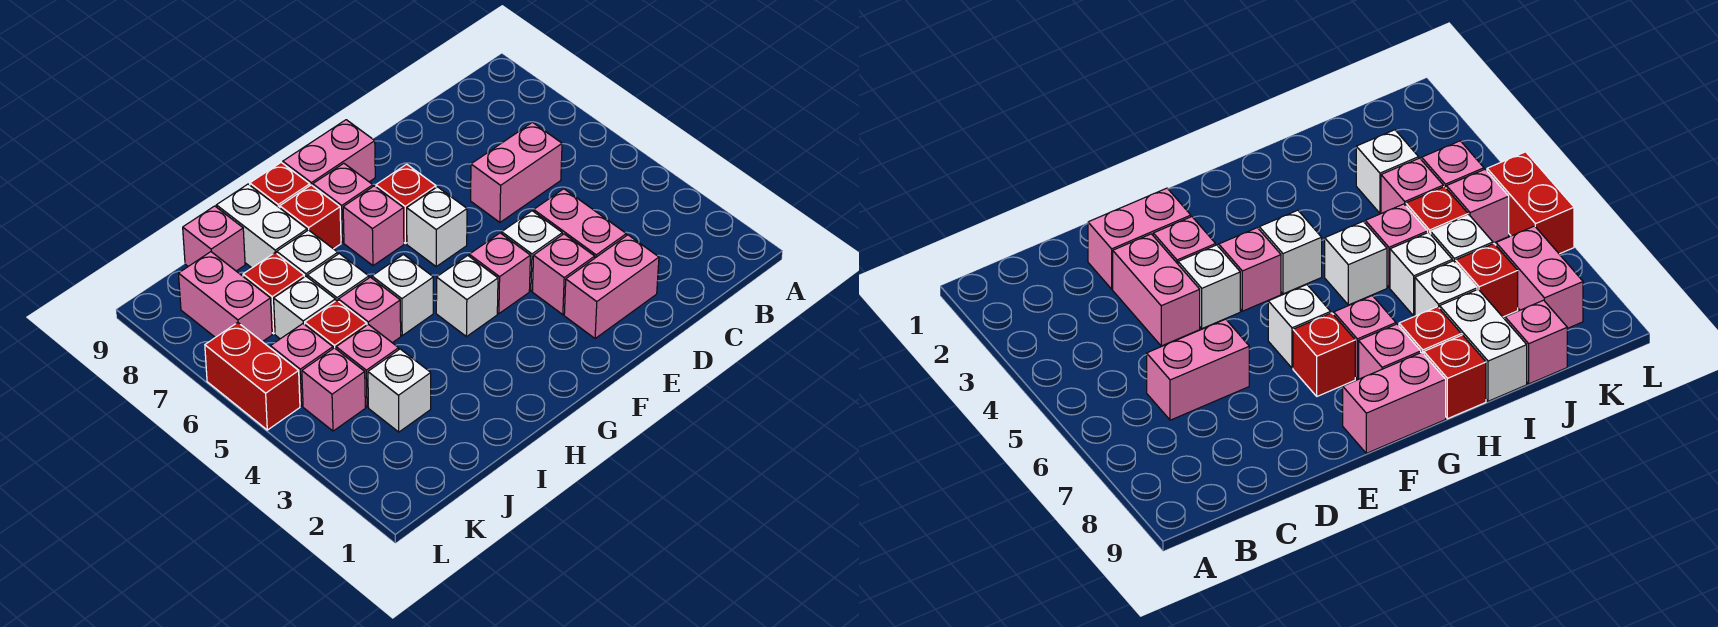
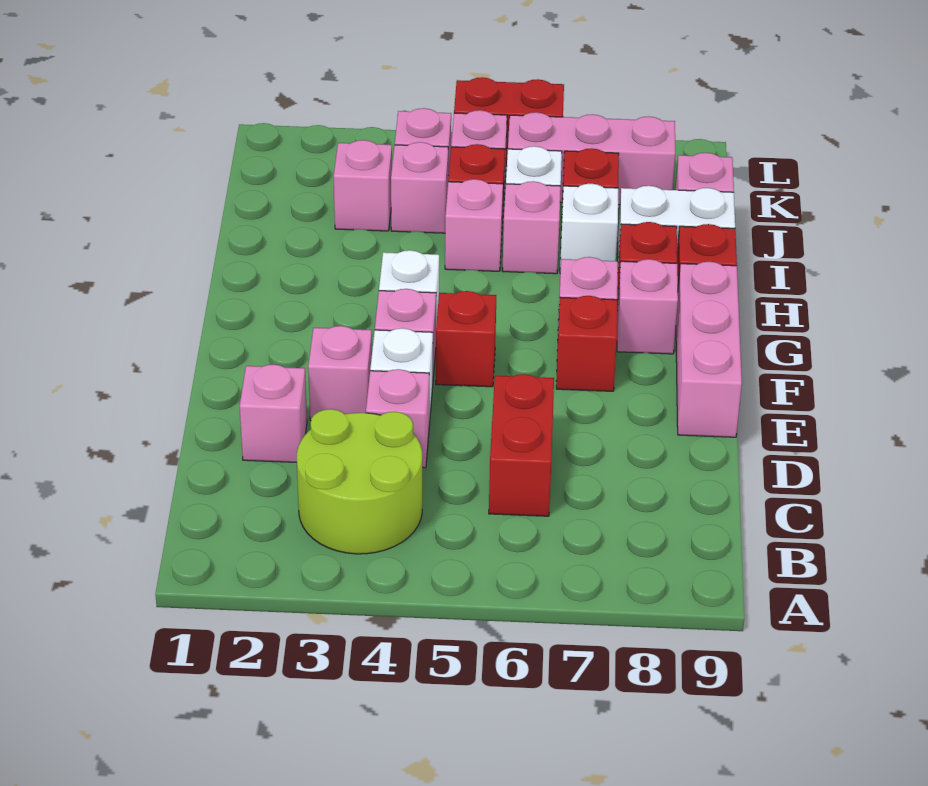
none -> lime round brick B3:C4 level 1
pink brick C6:D6 level 1 -> red brick C6:D6 level 1
pink brick D2:E2 level 1 -> pink brick D2 level 1
pink brick D3:D4 level 1 -> pink brick D4 level 1
none -> red brick F5 level 1
white brick F6 level 1 -> none
pink brick F9:G9 level 1 -> pink brick E9:G9 level 1
white brick H5 level 1 -> none
white brick I6 level 1 -> pink brick I6 level 1
white brick J3 level 1 -> pink brick J3 level 1
pink brick K7:K8 level 1 -> pink brick K6:K8 level 1

